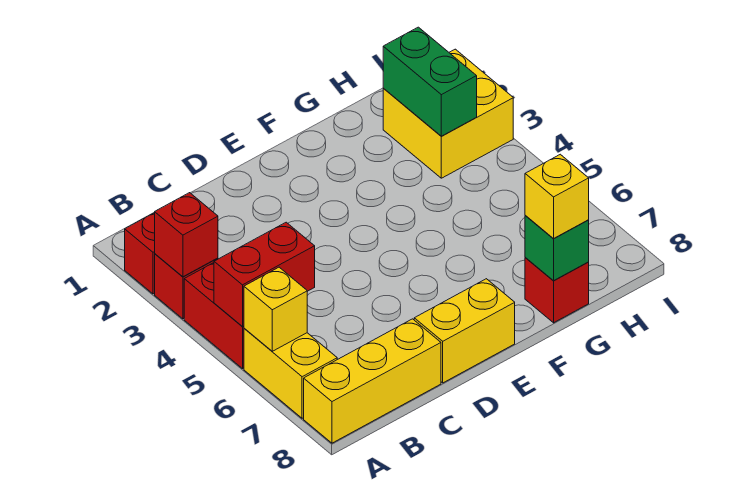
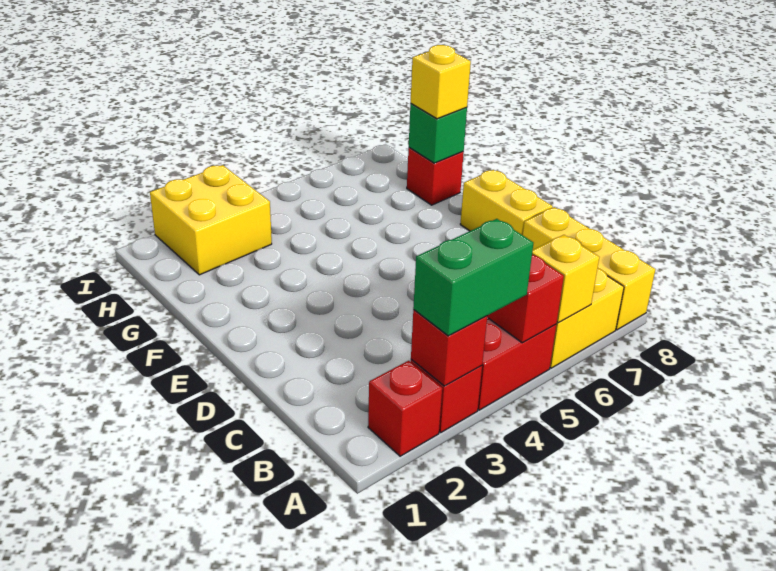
green brick H2:H3 level 2 -> green brick A3:A4 level 3

